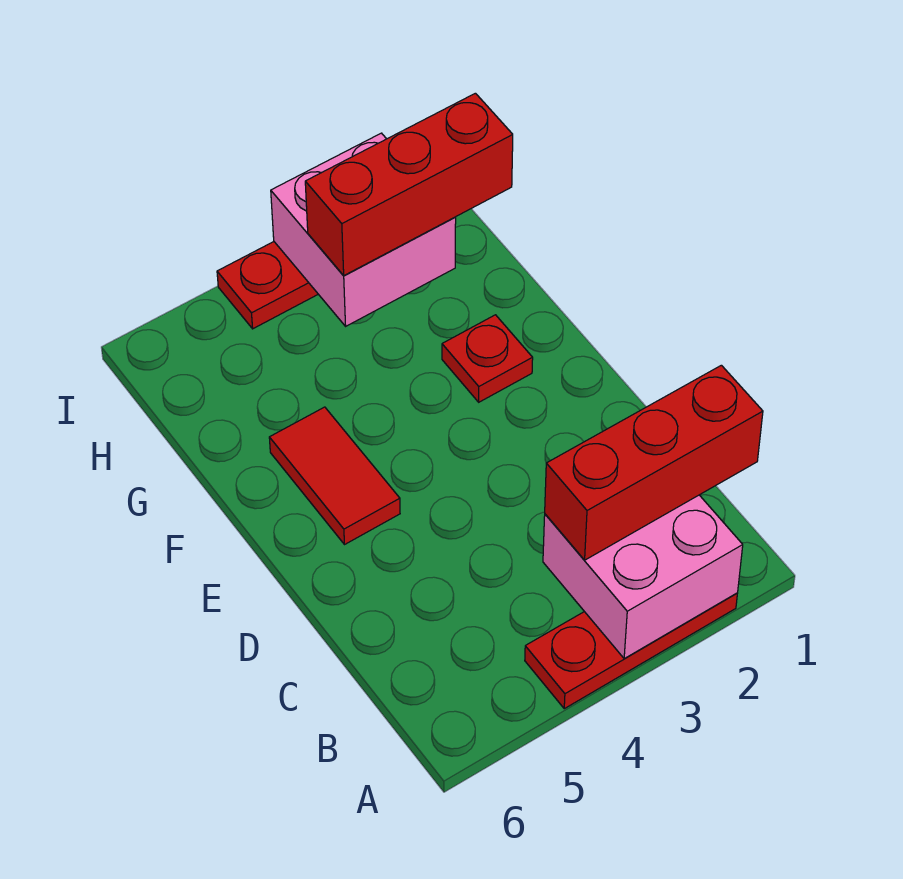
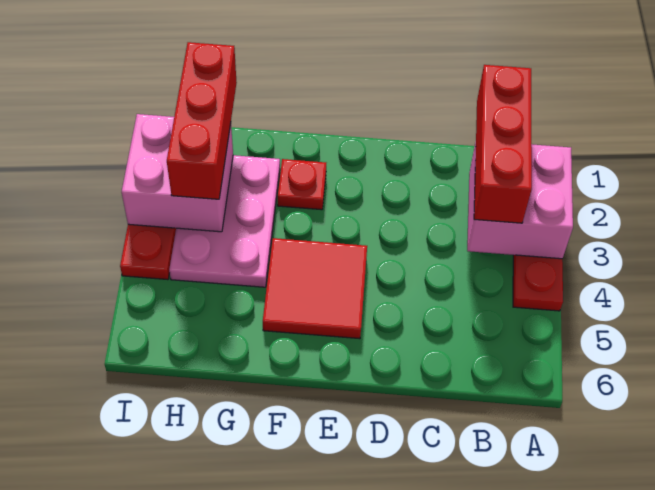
red tile E5:F5 level 1 -> red tile E4:F5 level 1
none -> pink plate G2:H4 level 1

